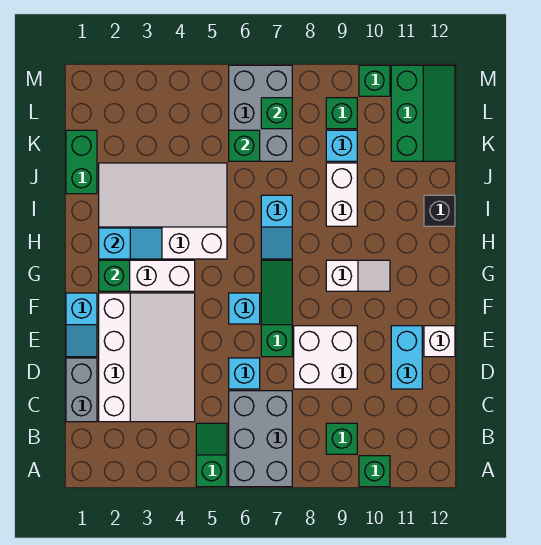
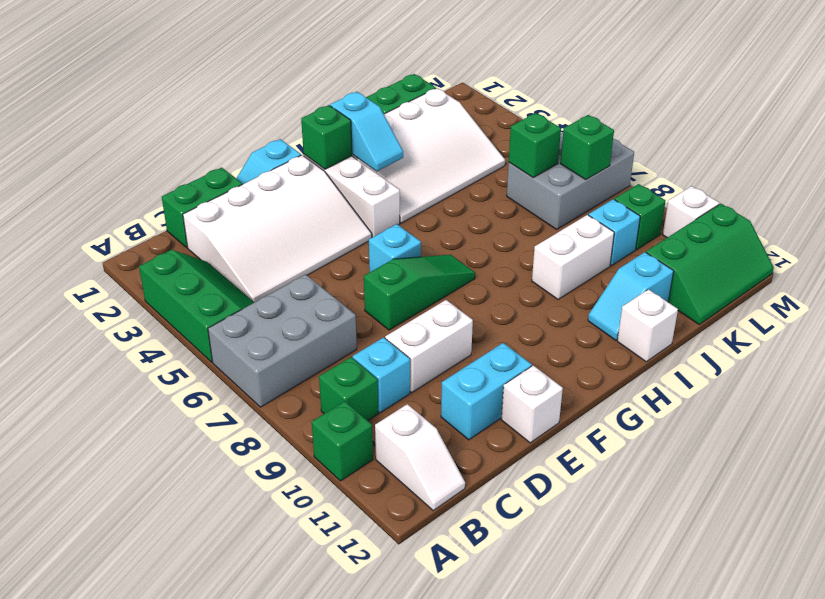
green slope A5:B5 level 1 top A -> green slope A3:B5 level 1 top A
grey brick C1:D1 level 1 -> green brick C1:D1 level 1
cyan brick D6 level 1 -> cyan brick C9 level 1
white brick D8:E9 level 1 -> white brick D9:E9 level 1
white slope G9:G10 level 1 top 9 -> white slope B11:B12 level 1 top 11
white slope H2:J5 level 1 top H -> white slope H2:K4 level 1 top 2
cyan slope H7:I7 level 1 top I -> cyan slope I11:J11 level 1 top J
black brick I12 level 1 -> white brick I12 level 1
green brick M10 level 1 -> white brick M10 level 1

